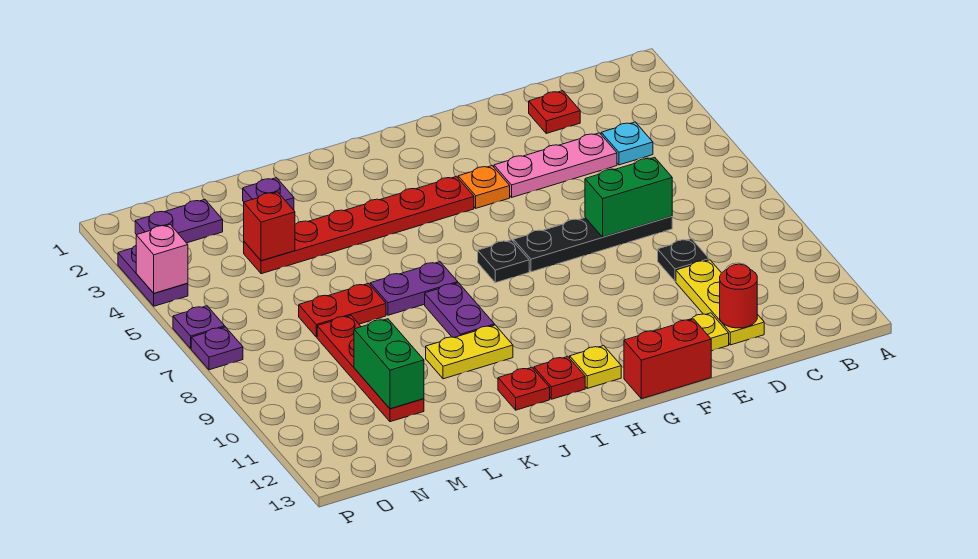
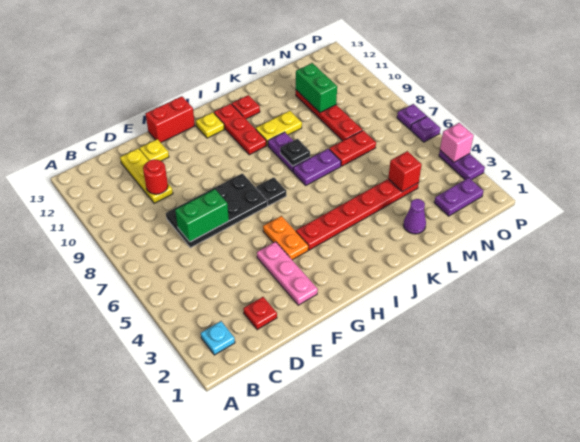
cyan plate C4 level 1 -> cyan plate B2 level 1
pink plate D4:F4 level 1 -> pink plate F2:F4 level 1
black plate D7:G7 level 1 -> black plate D7:G8 level 1
black plate D9 level 1 -> black plate J8 level 2
red round brick D12 level 2 -> red round brick D10 level 2
orange plate G4 level 1 -> orange plate G4:G5 level 1
red plate I12 level 1 -> red plate I10:I12 level 1
purple plate L2 level 1 -> purple cone L2 level 1

